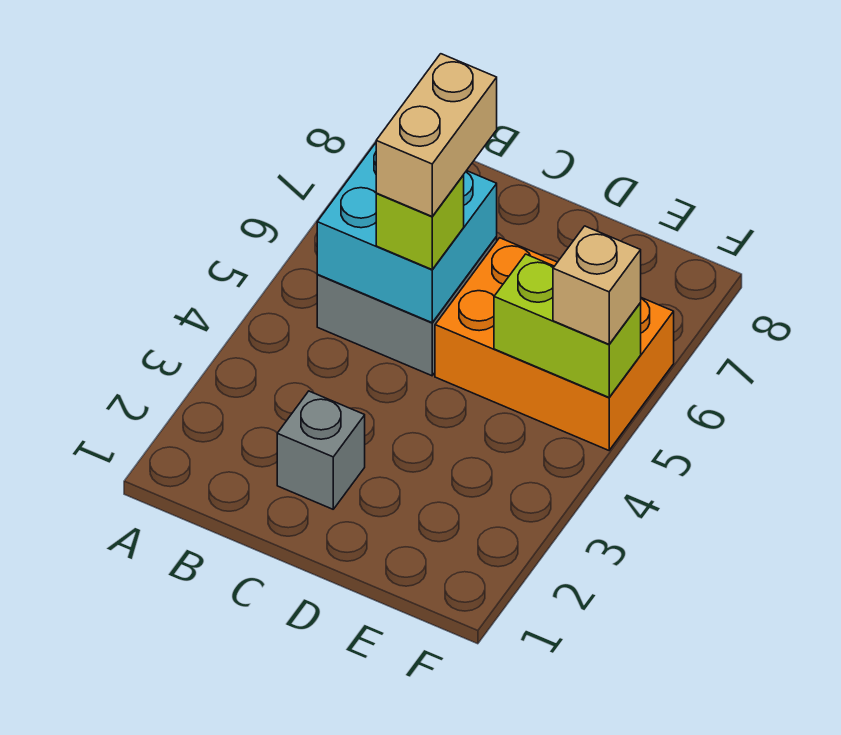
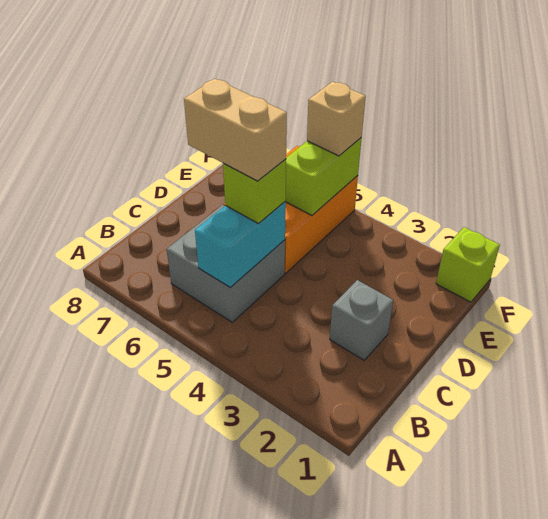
cyan brick B5:C6 level 2 -> cyan brick B5:C5 level 2
none -> lime brick F1 level 1

